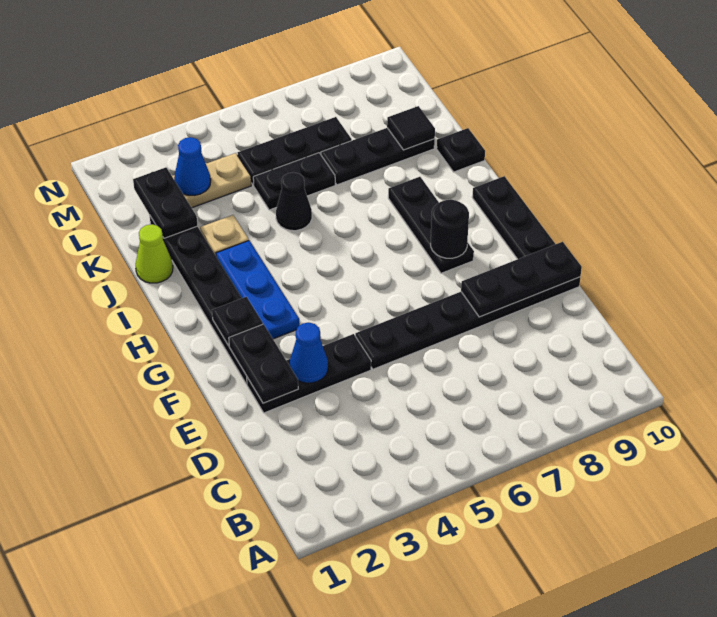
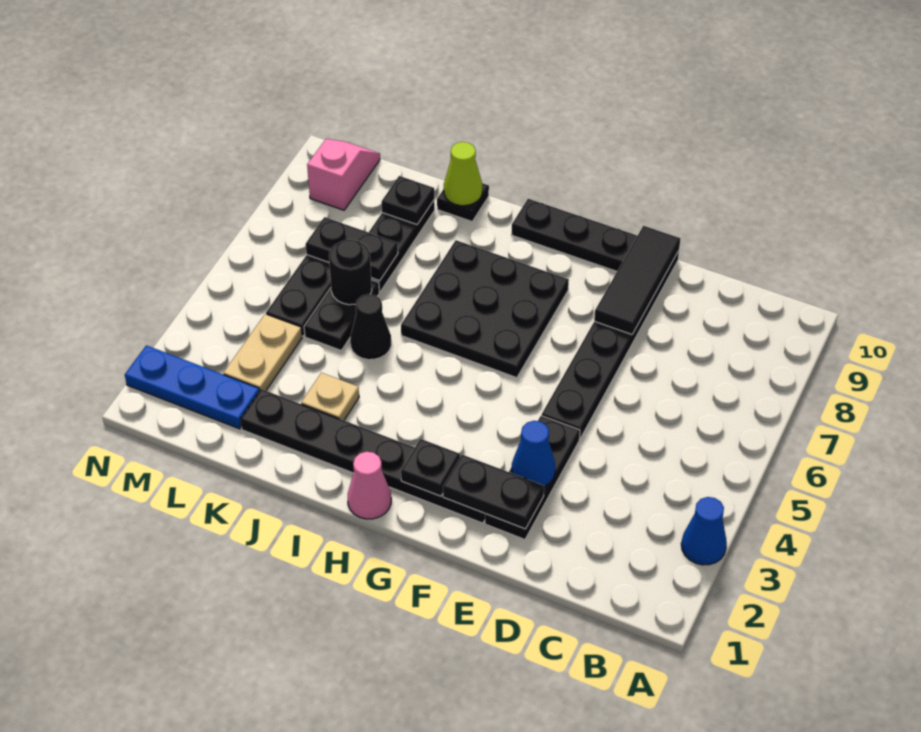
black plate E8:E10 level 2 -> black tile E8:E10 level 2
blue plate G3:I3 level 1 -> blue plate L2:N2 level 1
black plate G8:I8 level 1 -> black plate G6:I8 level 1
black round brick G8 level 2 -> black round brick K6 level 2
none -> pink cone H1 level 1
lime cone J1 level 1 -> lime cone J10 level 2
black plate K2:L2 level 2 -> black plate K7:L7 level 2
black tile K9 level 2 -> black plate K9 level 2
blue cone L3 level 2 -> blue cone A3 level 1
none -> pink slope M9:M10 level 1 top 9

